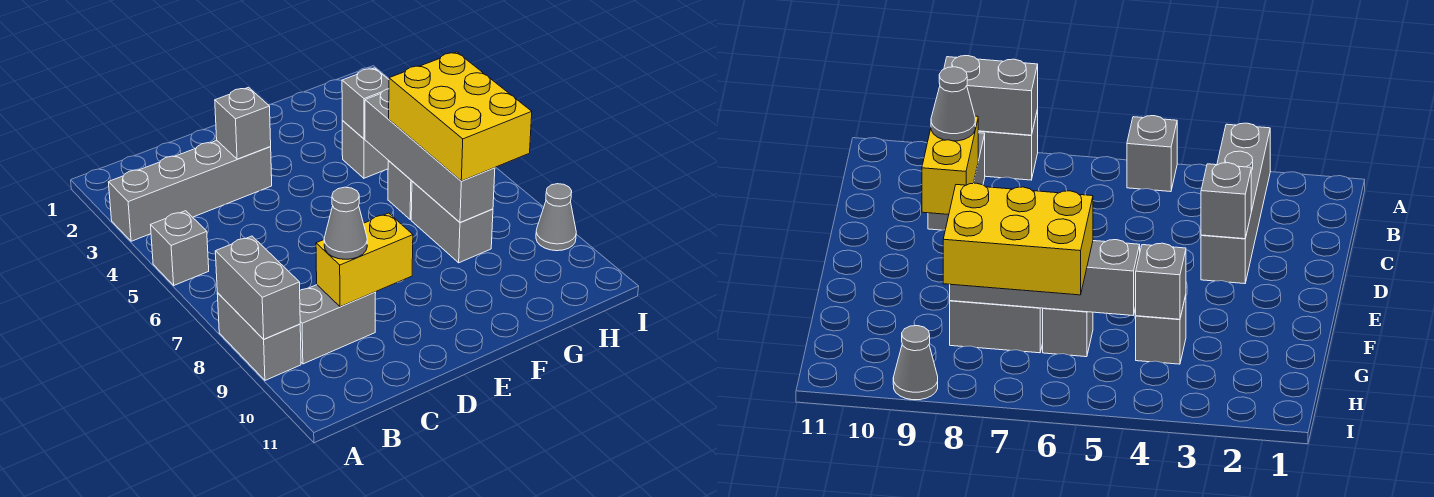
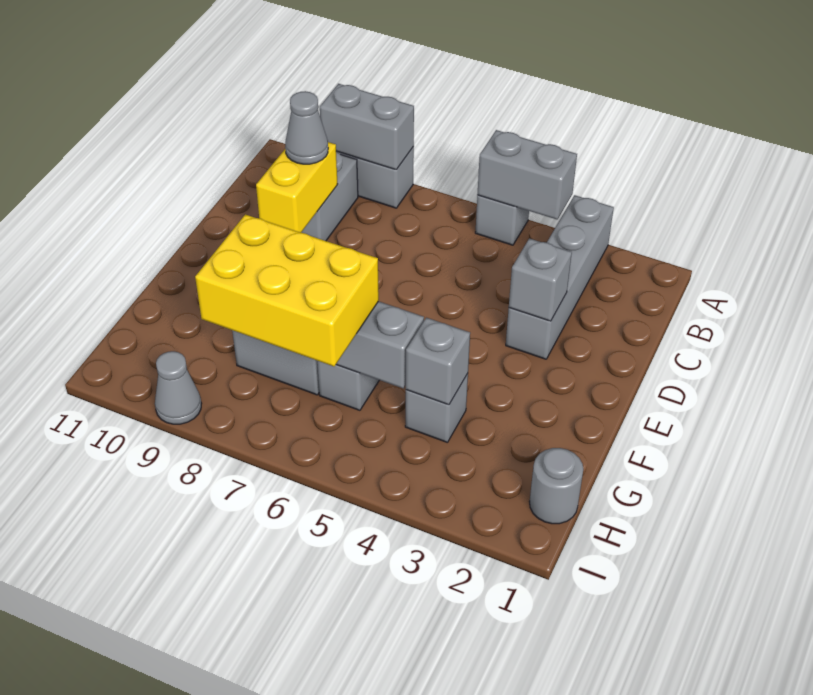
none -> grey brick A4:A5 level 2
none -> grey round brick H1 level 1

